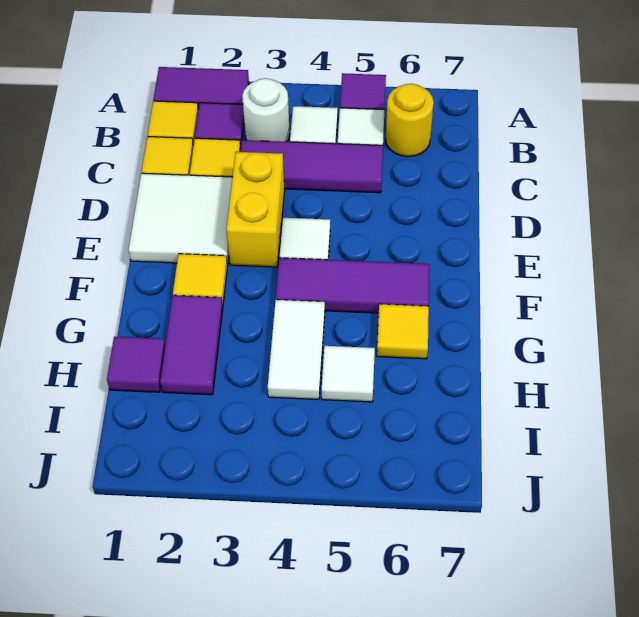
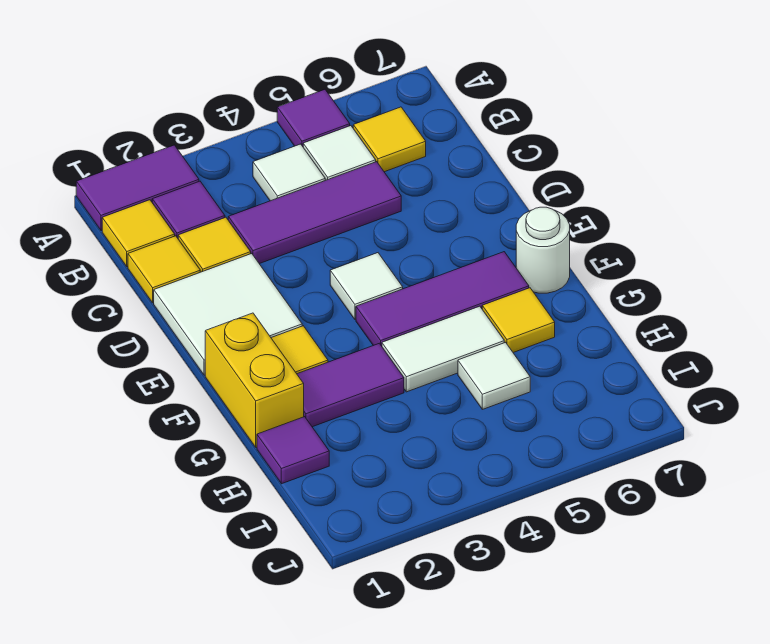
white round brick B3 level 1 -> white round brick F7 level 1
yellow round brick B6 level 1 -> yellow tile B6 level 1
yellow brick D3:E3 level 1 -> yellow brick F1:G1 level 1
purple tile G2:H2 level 1 -> purple tile G2:G3 level 1
white tile G4:H4 level 1 -> white tile G4:G5 level 1

